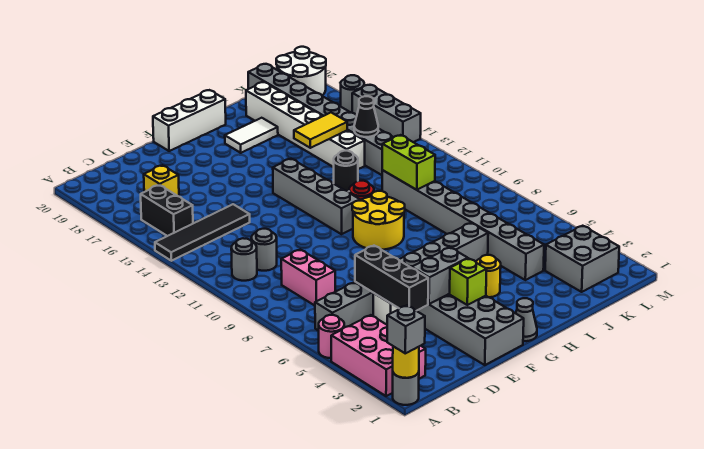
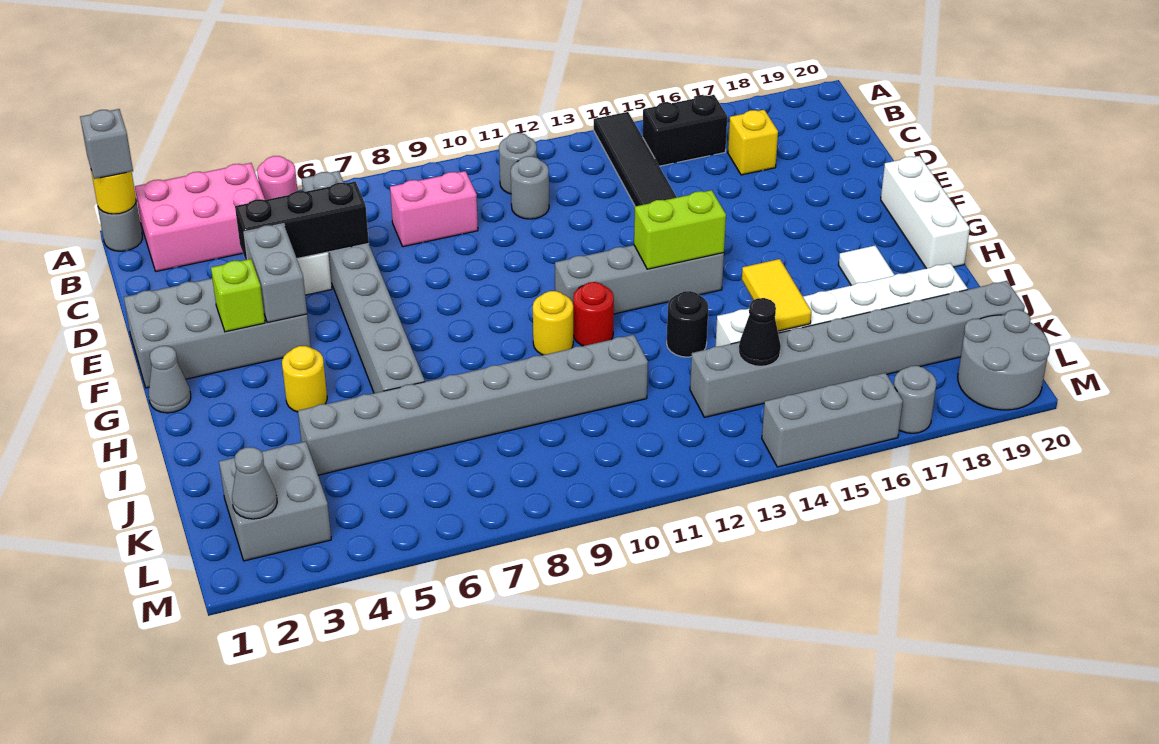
yellow round brick G9:H10 level 1 -> yellow round brick H10 level 1
lime brick J10:J11 level 2 -> lime brick G13:G14 level 2
none -> grey cone L2 level 2
white round brick L19:M20 level 1 -> grey round brick L19:M20 level 1

